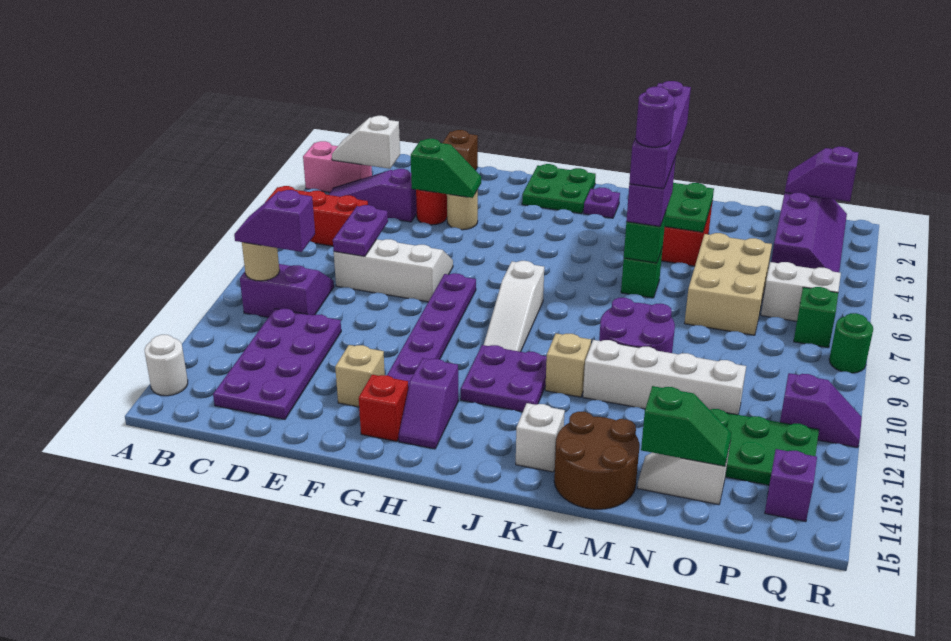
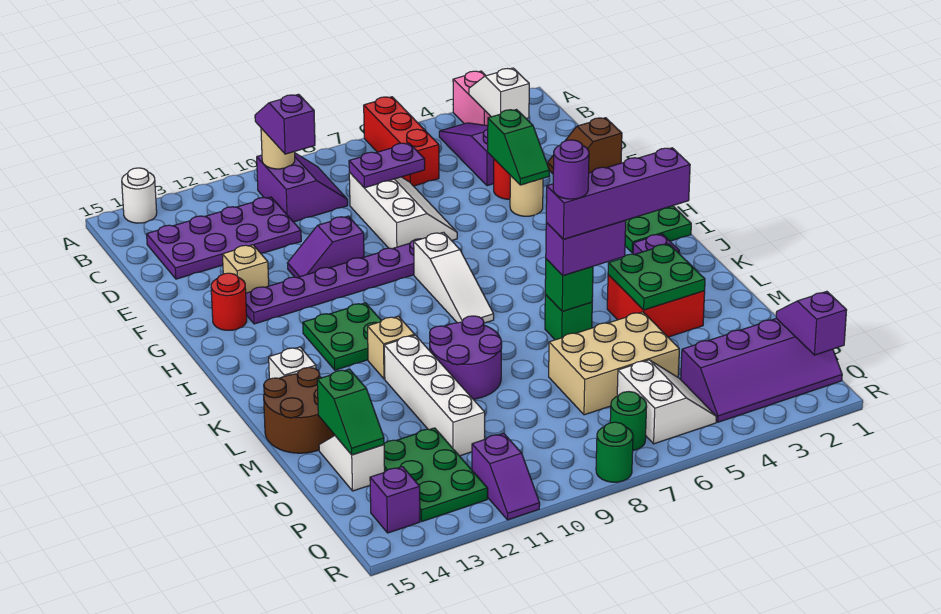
red brick G14 level 1 -> red round brick G14 level 1
purple slope H13:H14 level 1 top 13 -> purple slope F10:F11 level 1 top 10
white slope I8:I10 level 1 top 8 -> white slope H8:J8 level 1 top H
purple plate I11:J12 level 1 -> green plate I11:J12 level 1
green brick Q7 level 1 -> green round brick Q7 level 1

